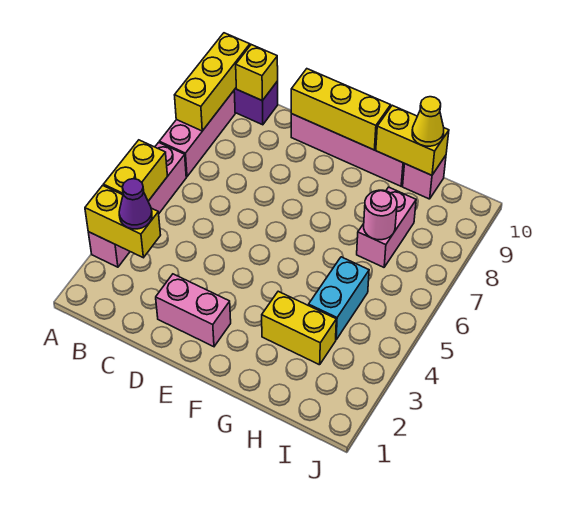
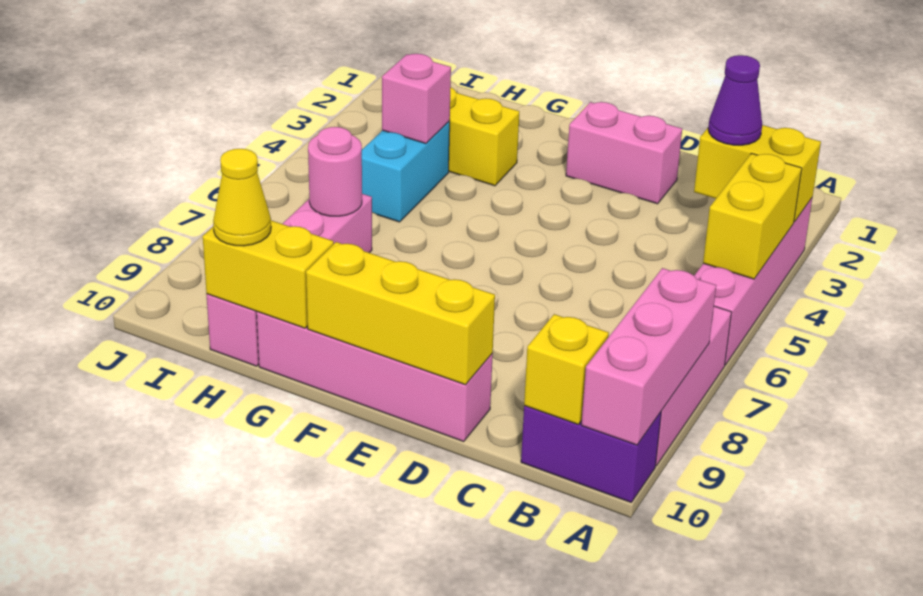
yellow brick A8:A10 level 2 -> pink brick A8:A10 level 2
none -> pink brick H4 level 2

